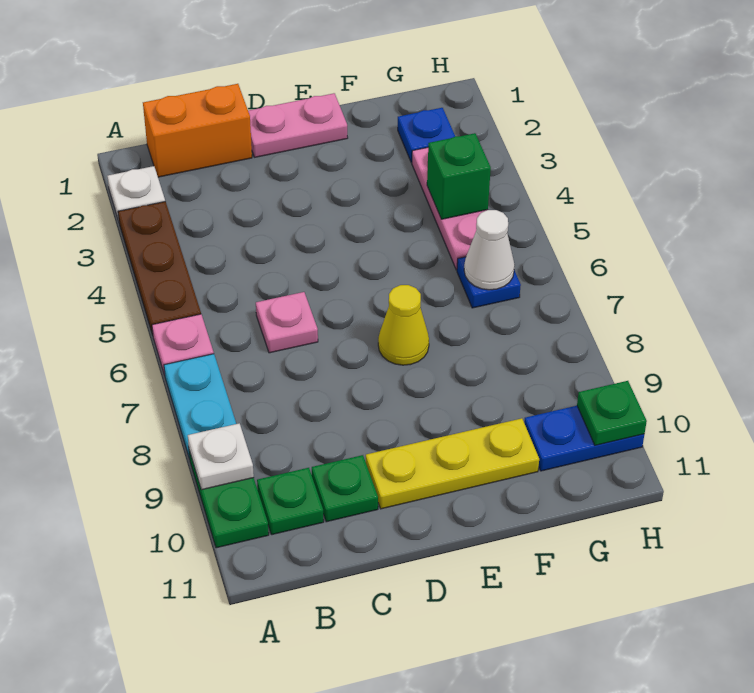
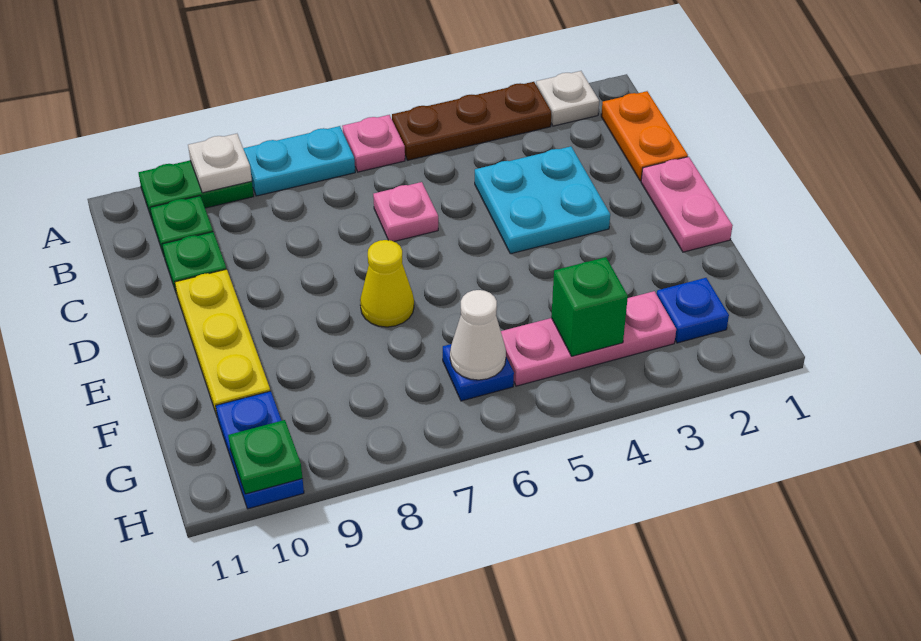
orange brick B1:C1 level 1 -> orange plate B1:C1 level 1
none -> cyan plate C3:D4 level 1

